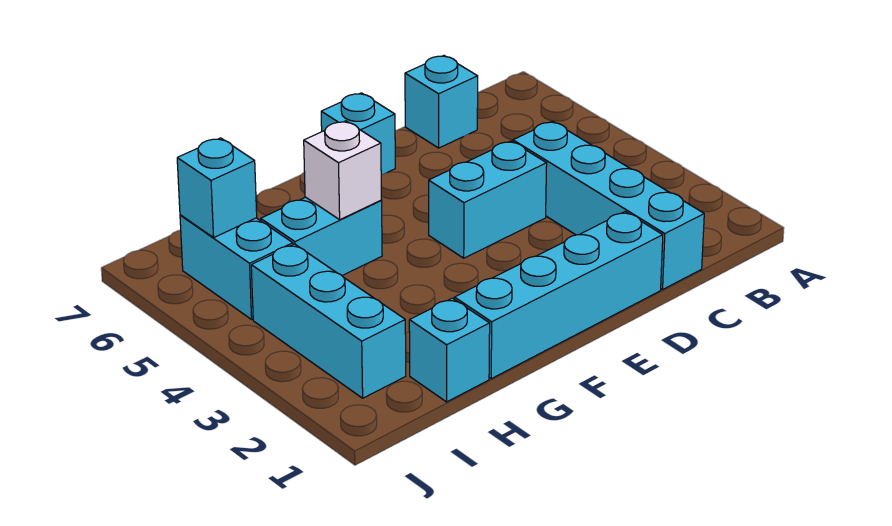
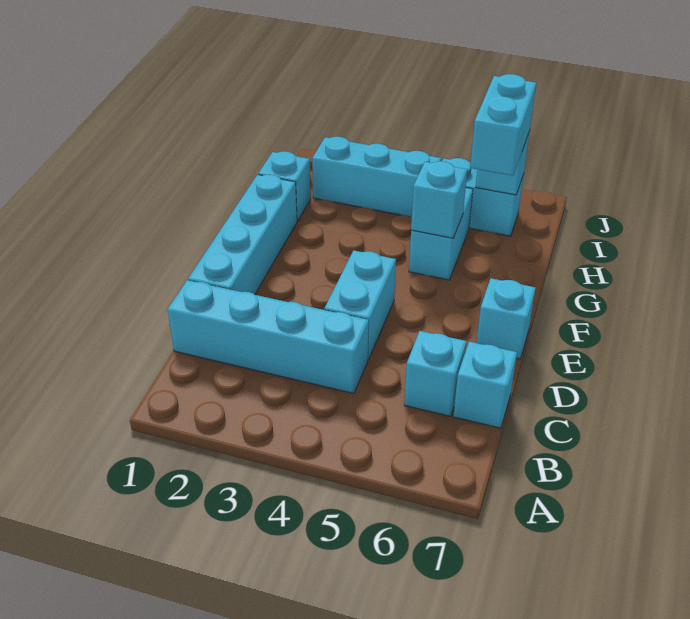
none -> cyan brick C6 level 1
white brick G5 level 2 -> cyan brick G5 level 2
none -> cyan brick H6:I6 level 3

